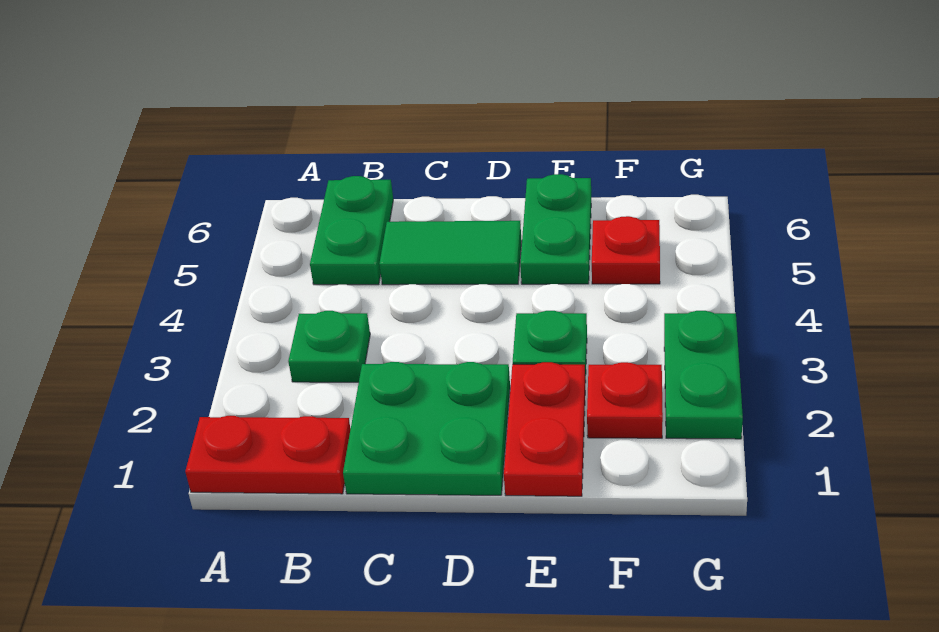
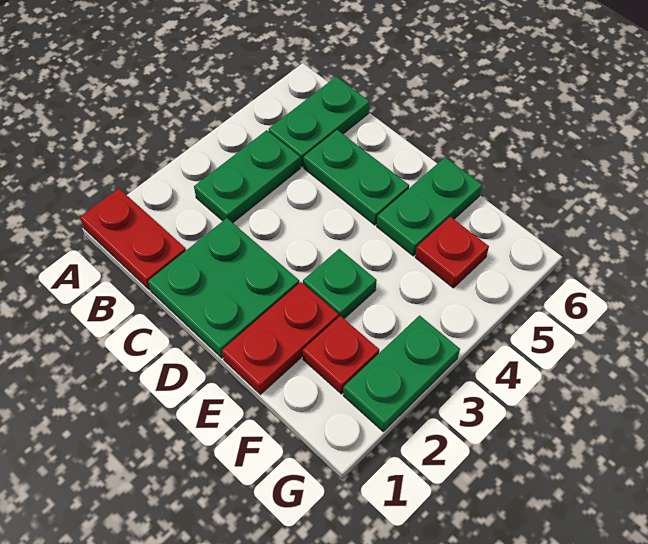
green plate B3 level 1 -> green plate B3:B4 level 1
green tile C5:D5 level 1 -> green plate C5:D5 level 1

